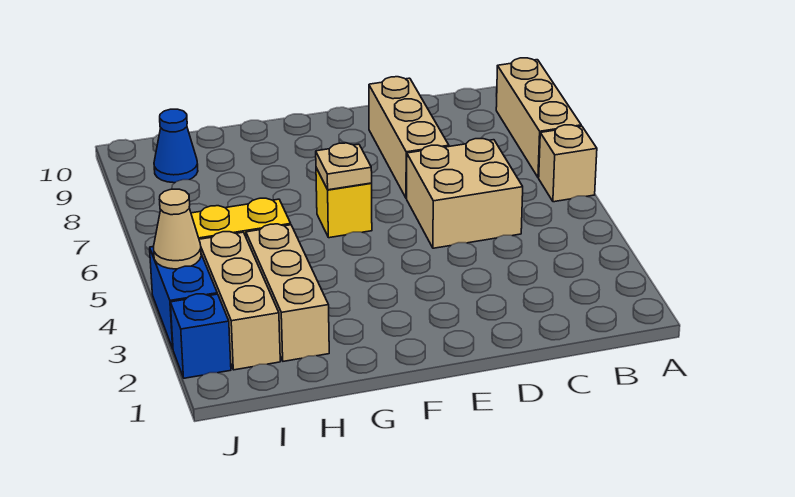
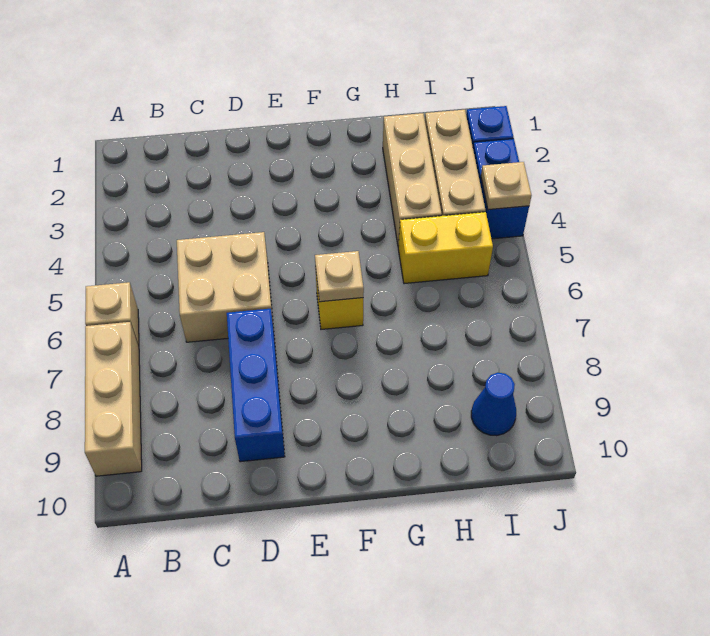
tan brick D7:D9 level 1 -> blue brick D7:D9 level 1
tan cone J4 level 2 -> tan plate J4 level 2

